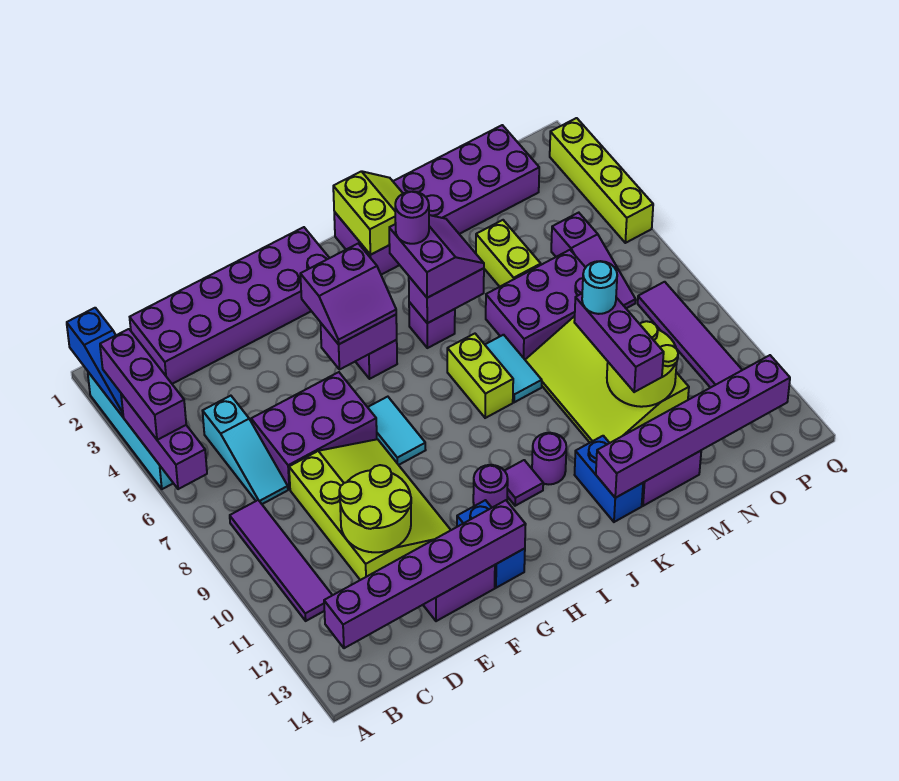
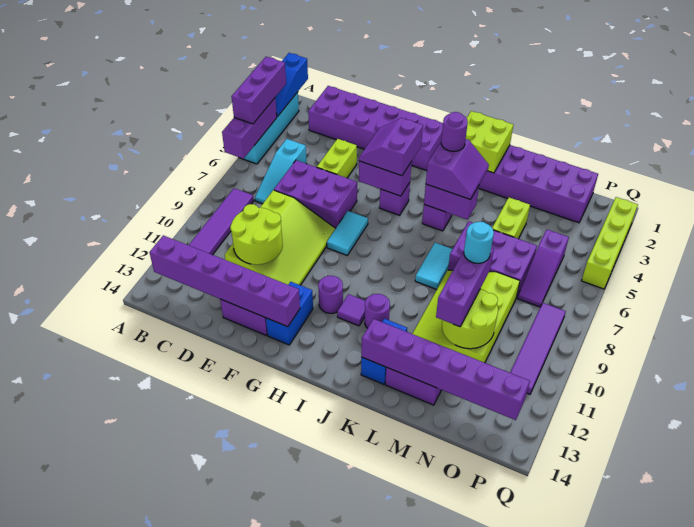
purple slope G4:H5 level 3 top 4 -> purple slope G4:H5 level 3 top H
lime slope J1:K2 level 2 top J -> lime brick J1:K2 level 2
lime brick J7:J8 level 1 -> lime brick E4:E5 level 1

